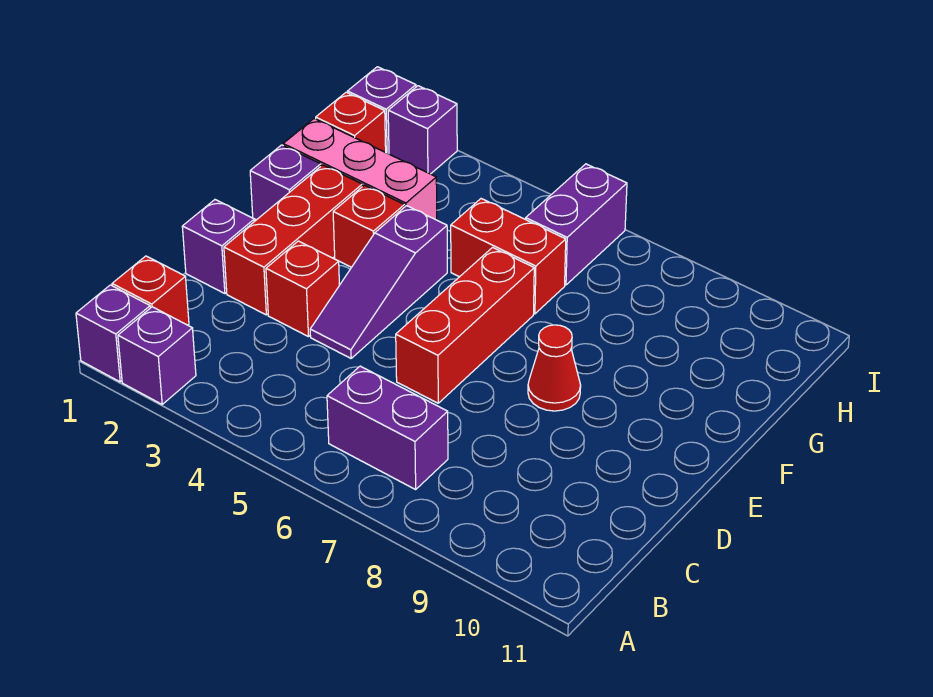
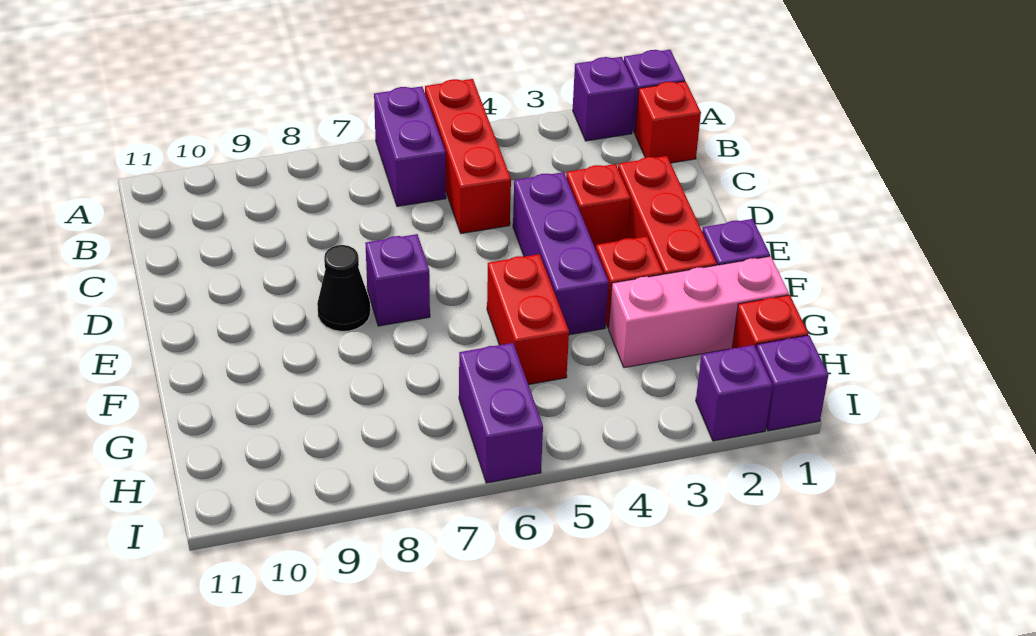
purple brick B6:B7 level 1 -> purple brick A6:B6 level 1
purple brick D1 level 1 -> purple brick E7 level 1
purple slope D4:F4 level 1 top F -> purple brick D4:F4 level 1
red brick D6:F6 level 1 -> red brick A5:C5 level 1
red cone E8 level 1 -> black cone E8 level 1
red brick G5:G6 level 1 -> red brick F5:G5 level 1

